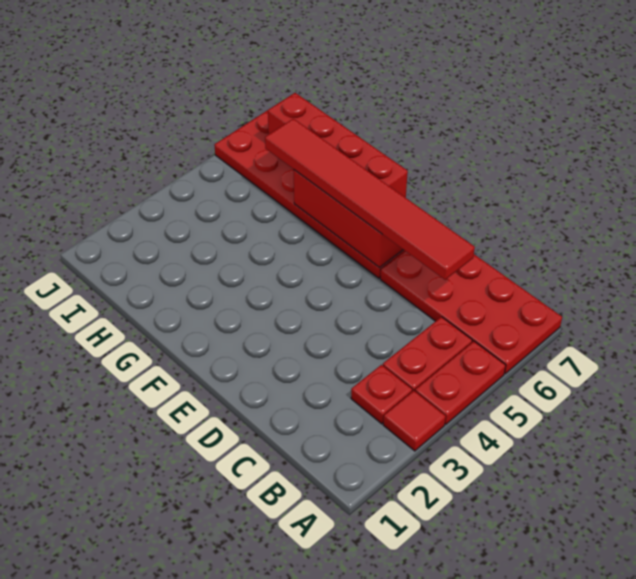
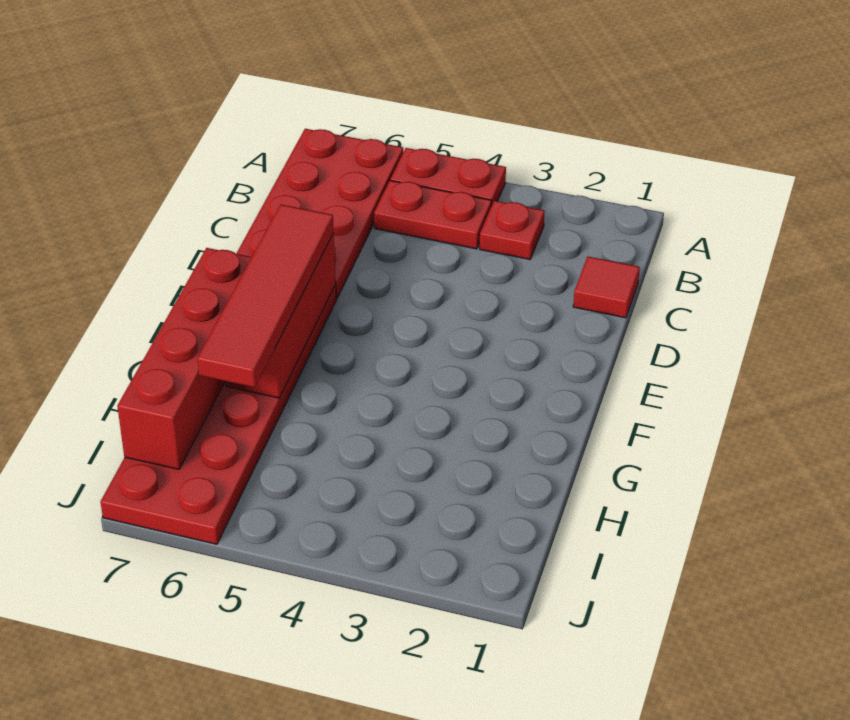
red tile A3 level 1 -> red tile C1 level 1
red tile C6:H6 level 3 -> red tile E6:H6 level 3

